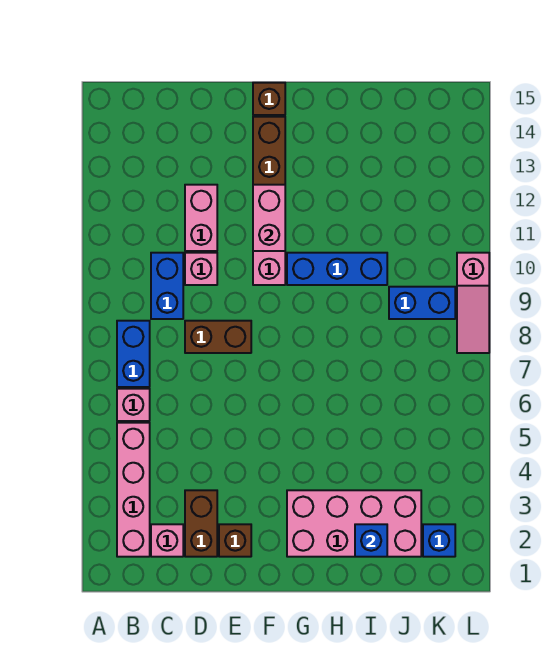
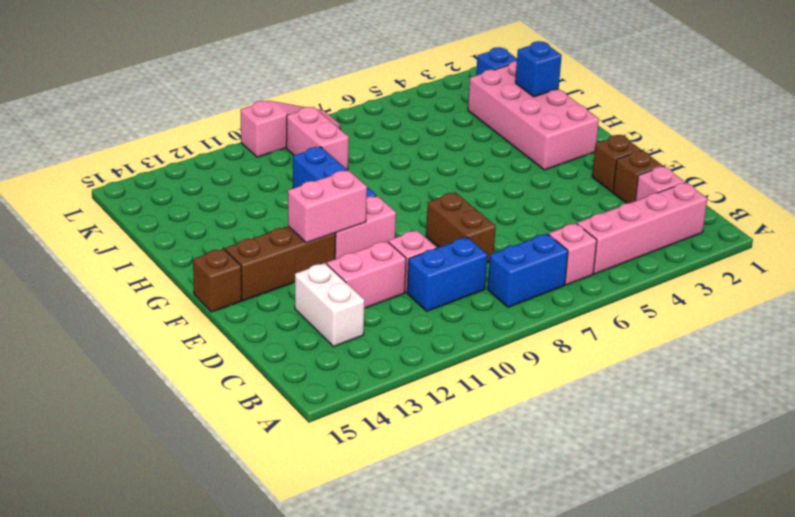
none -> white brick C13:D13 level 1
brown brick D2:D3 level 1 -> brown brick D2 level 1
blue brick J9:K9 level 1 -> pink brick J9:K9 level 1

